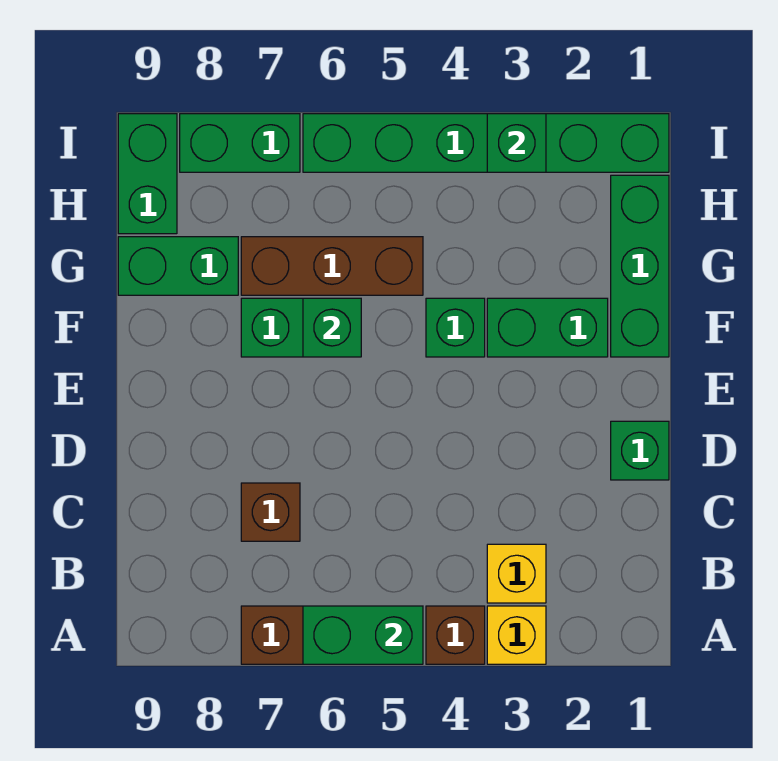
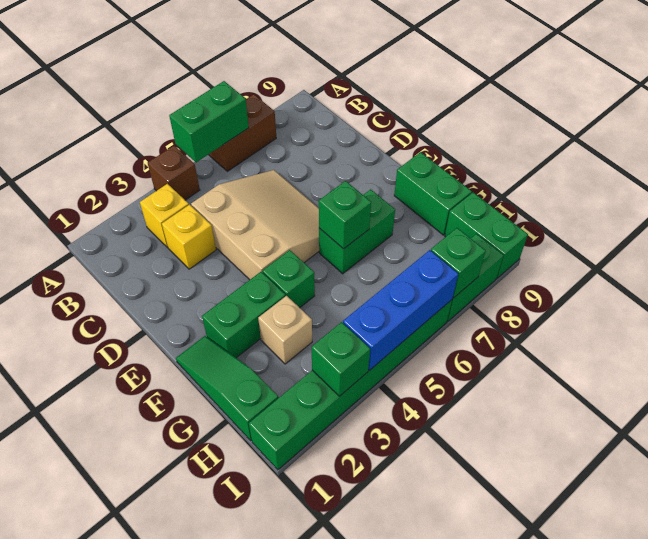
yellow brick A3 level 1 -> yellow brick C3 level 1
none -> tan slope C4:E6 level 1 top 4
brown brick C7 level 1 -> none
green brick D1 level 1 -> green brick I7 level 2
green brick F1:H1 level 1 -> green slope F1:H1 level 1 top H
none -> tan brick G3 level 1
brown brick G5:G7 level 1 -> none
green brick G8:G9 level 1 -> green brick F9:G9 level 1
none -> blue brick I4:I6 level 2

